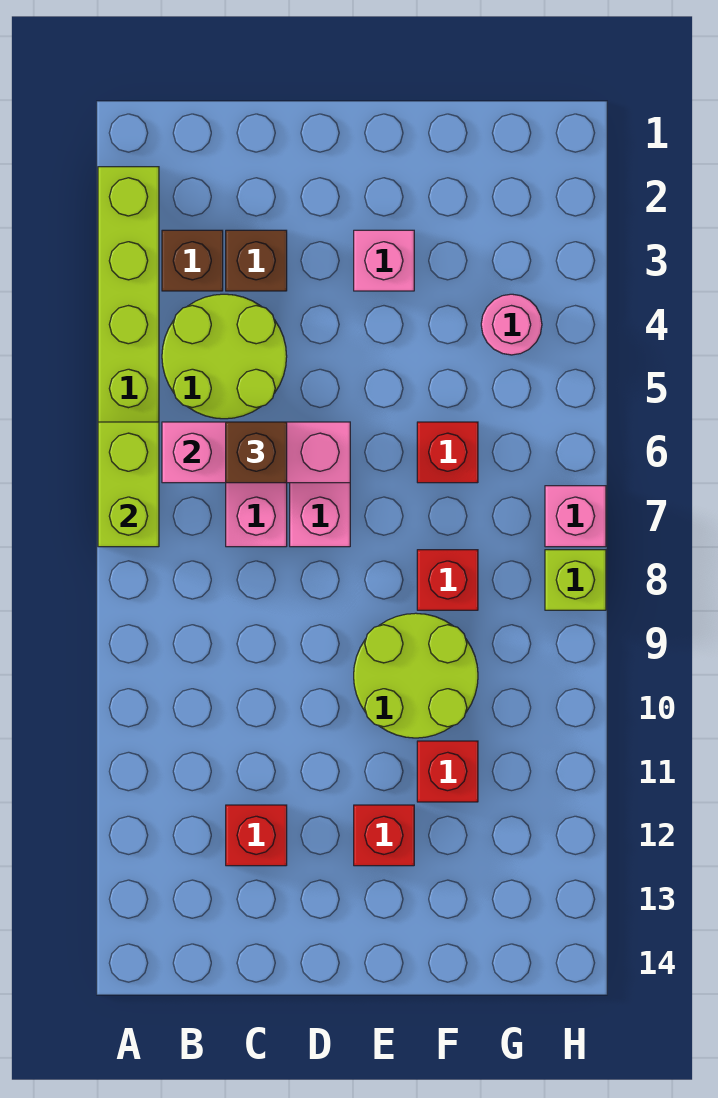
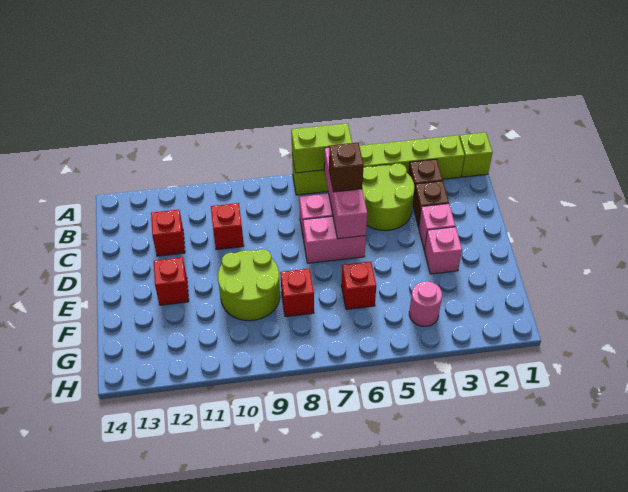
red brick F11 level 1 -> red brick C10 level 1
pink brick H7 level 1 -> pink brick D3 level 1
lime brick H8 level 1 -> lime brick A1 level 1

